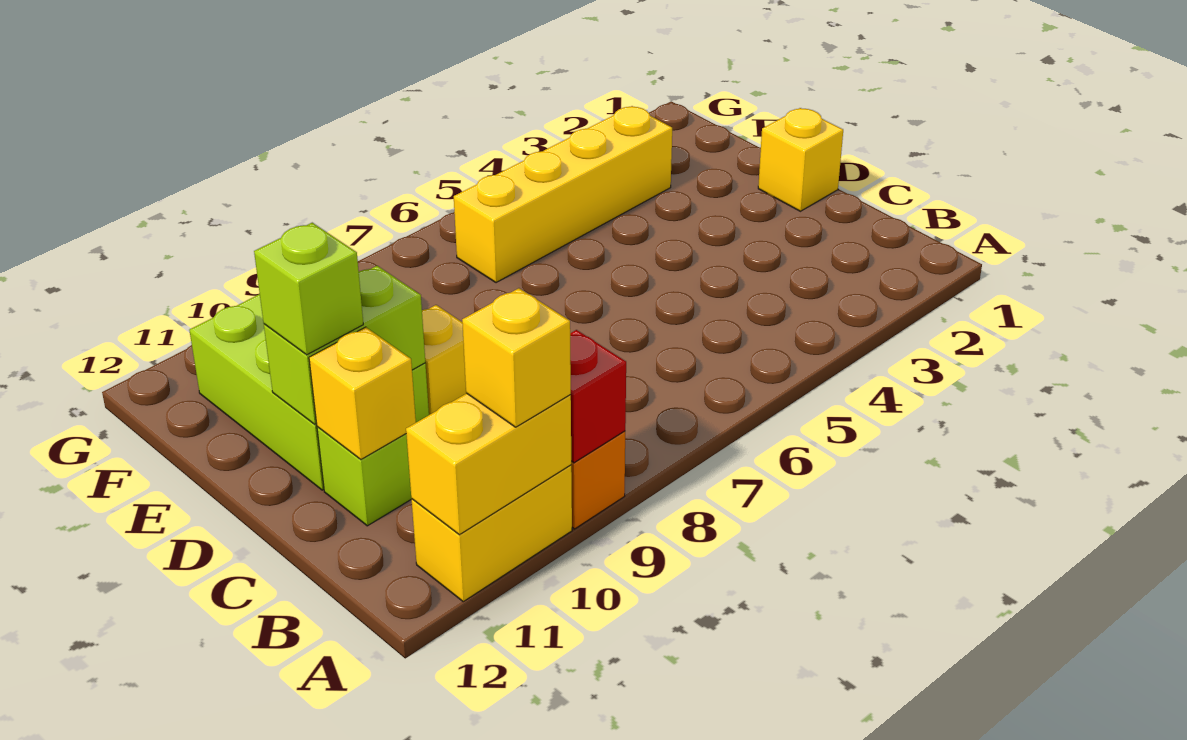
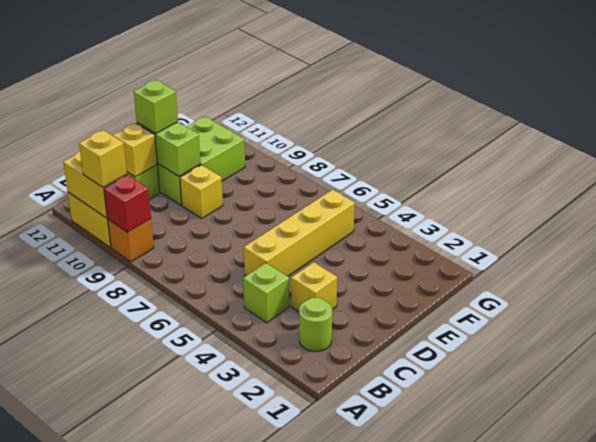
none -> lime round brick B2 level 1
none -> lime brick B4 level 1
yellow brick D1 level 1 -> yellow brick C3 level 1
yellow brick F3:F6 level 1 -> yellow brick C5:F5 level 1

